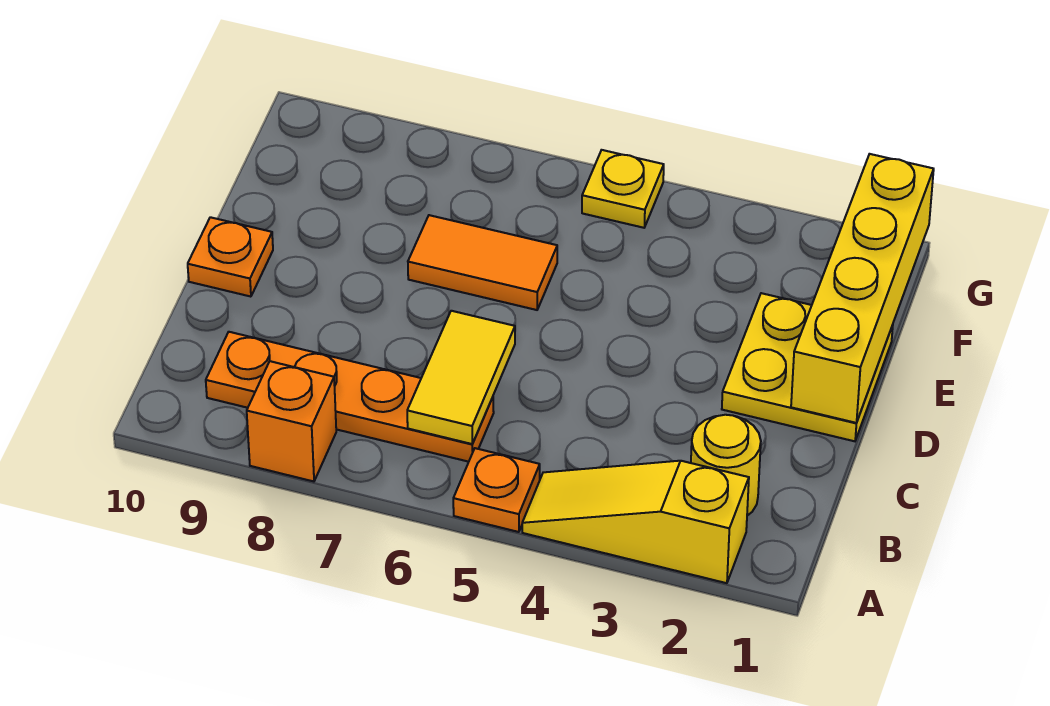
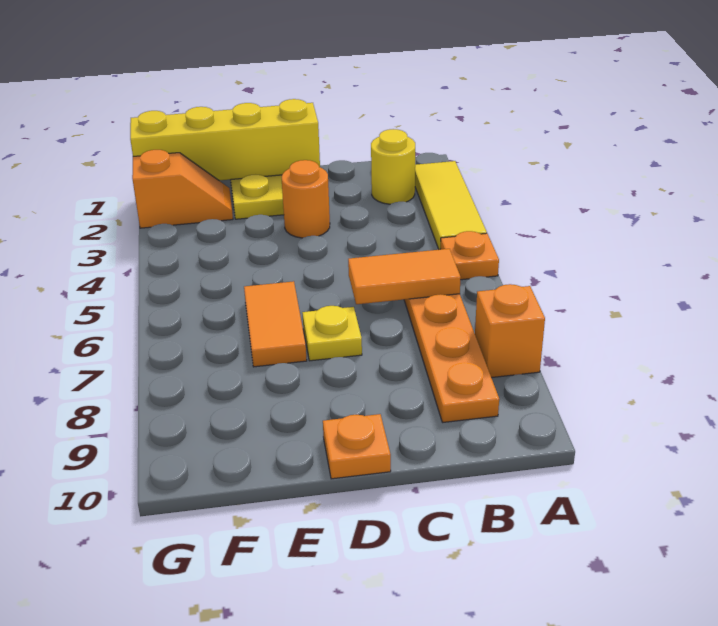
yellow slope A2:A4 level 1 top 2 -> yellow tile A2:A4 level 1
yellow tile B6:C6 level 2 -> orange tile B6:C6 level 2
none -> orange round brick D3 level 1
none -> orange slope F2:G2 level 1 top G
yellow plate G5 level 1 -> yellow plate D7 level 1

